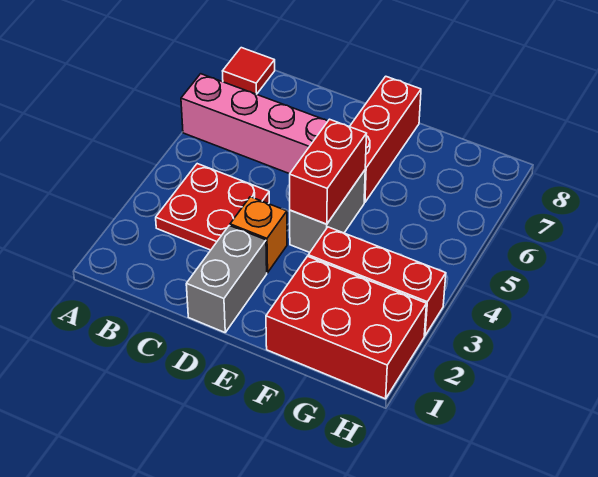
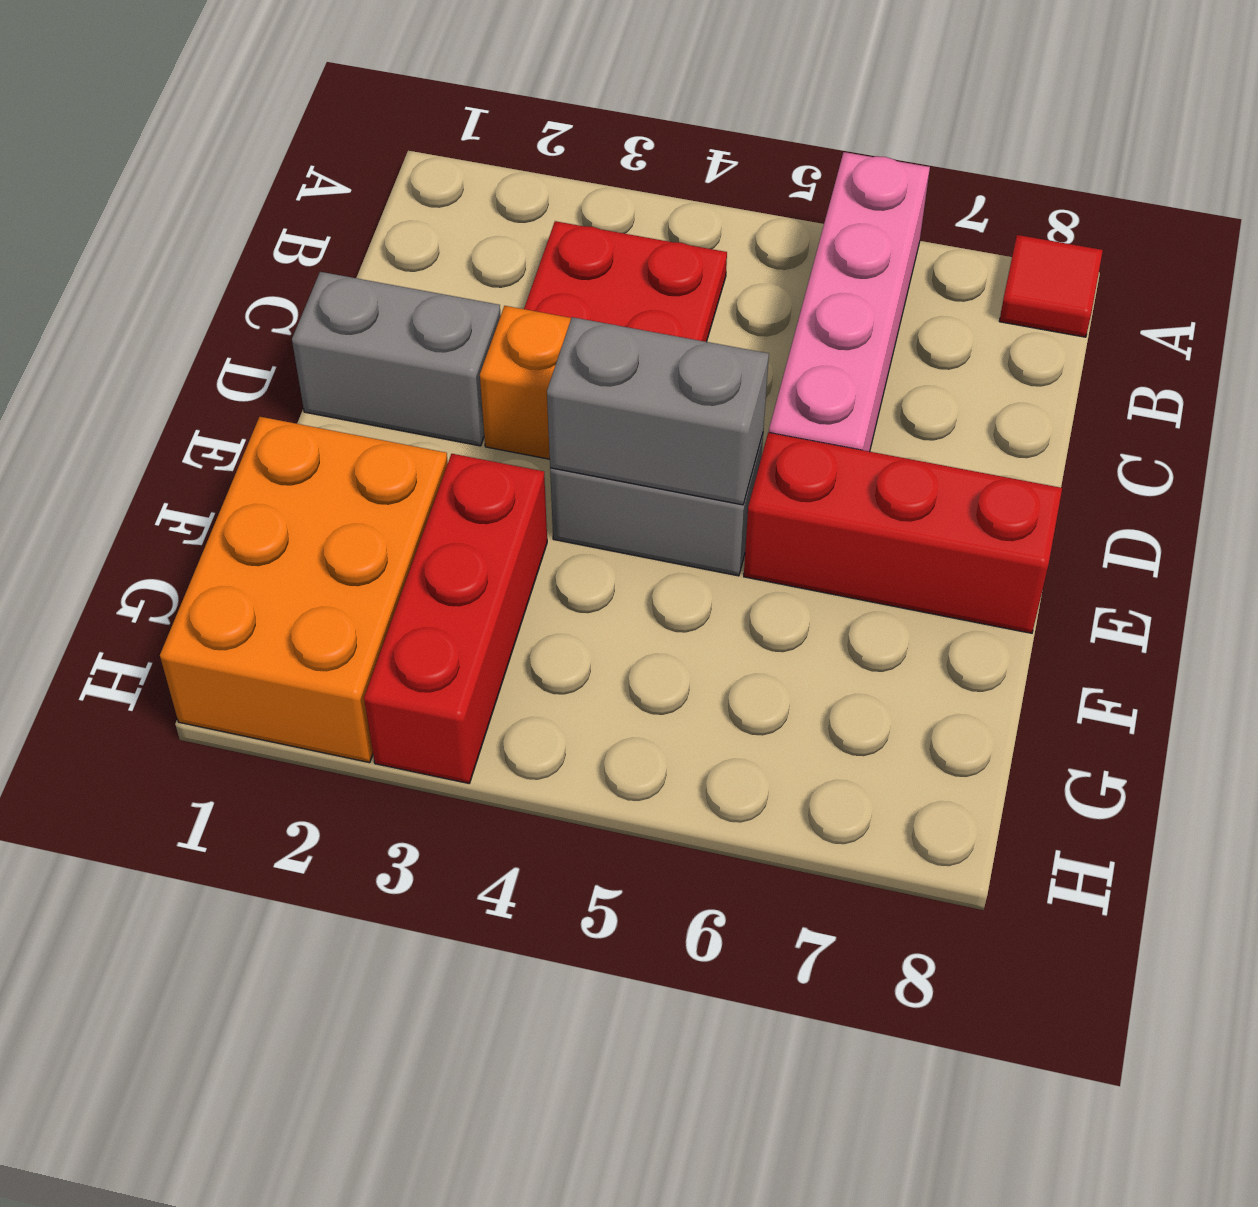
red brick E4:E5 level 2 -> grey brick E4:E5 level 2
red brick F1:H2 level 1 -> orange brick F1:H2 level 1

